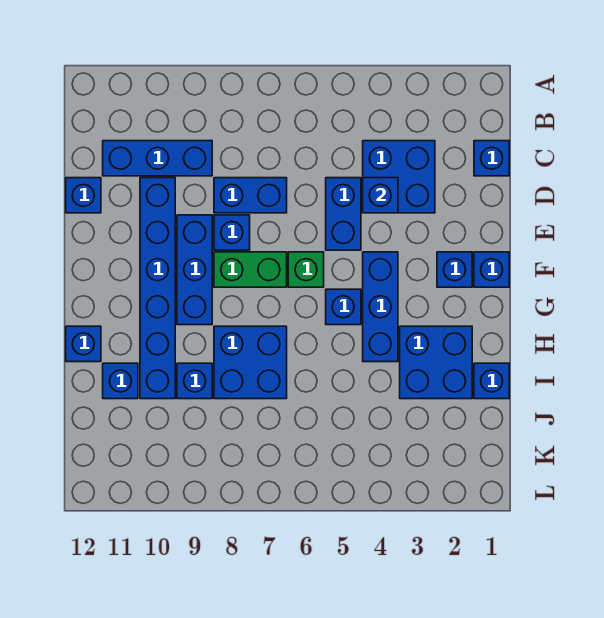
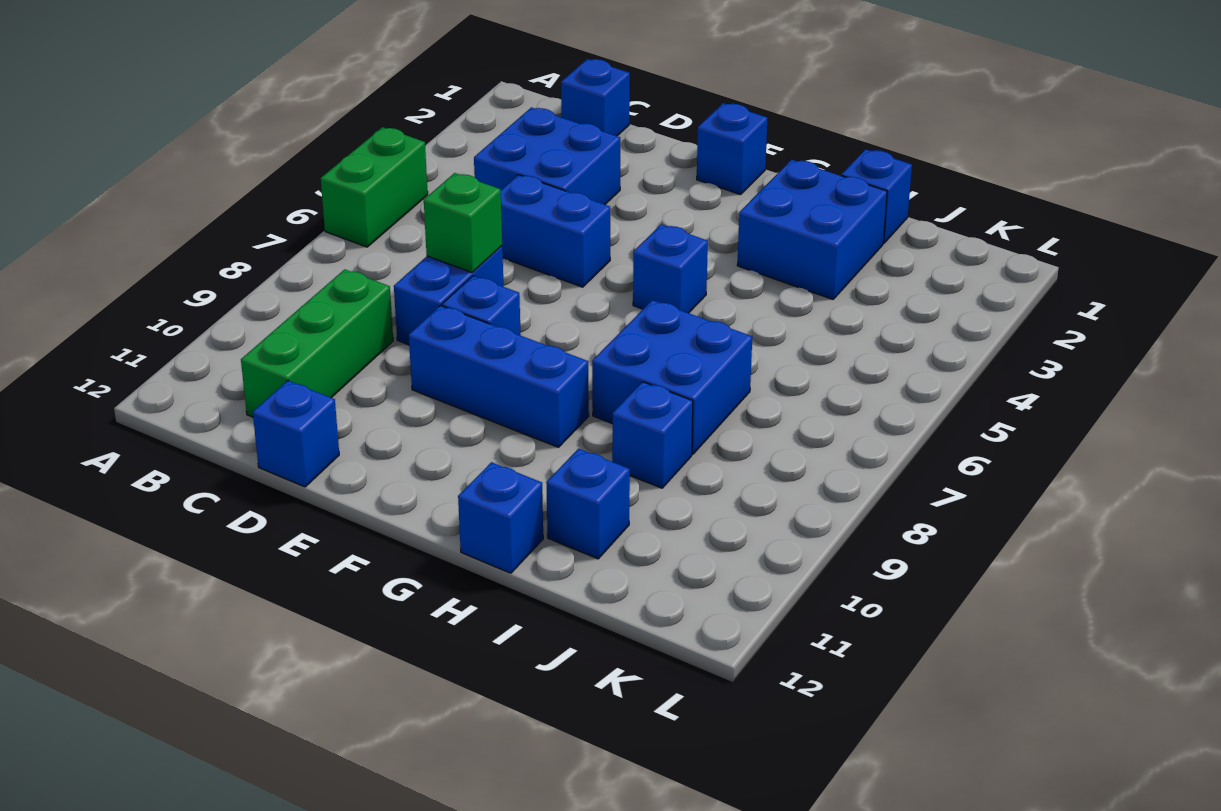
blue brick C9:C11 level 1 -> green brick C9:C11 level 1
blue brick D4 level 2 -> none
blue brick D10:I10 level 1 -> none
blue brick F2 level 1 -> none
blue brick F4:H4 level 1 -> none
green brick F6 level 1 -> green brick D7 level 2
green brick F7:F8 level 1 -> green brick A5:A6 level 1

